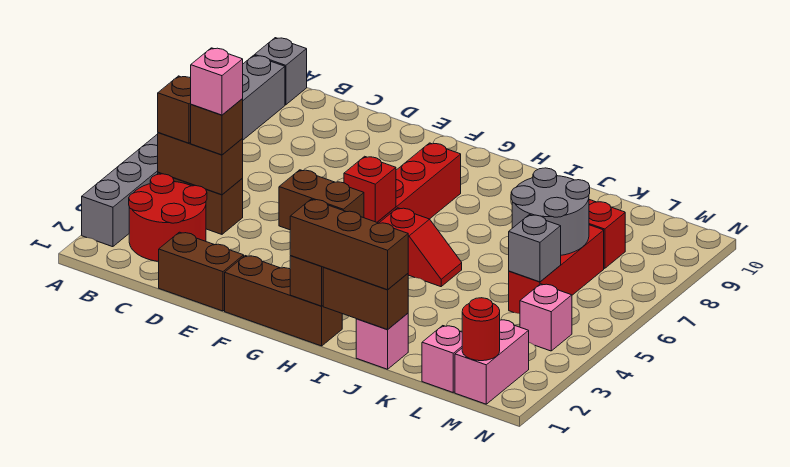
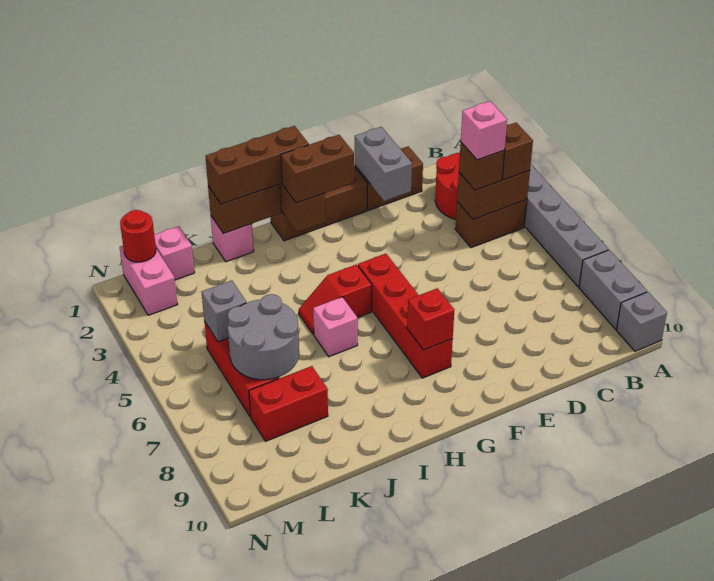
none -> grey brick E1:E2 level 2
red brick G5 level 2 -> red brick G8 level 2
pink brick M4 level 1 -> pink brick I6 level 1

